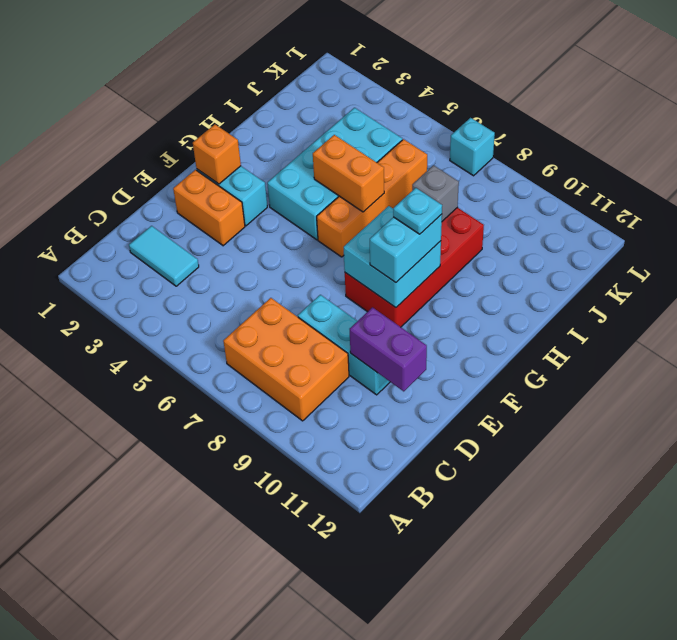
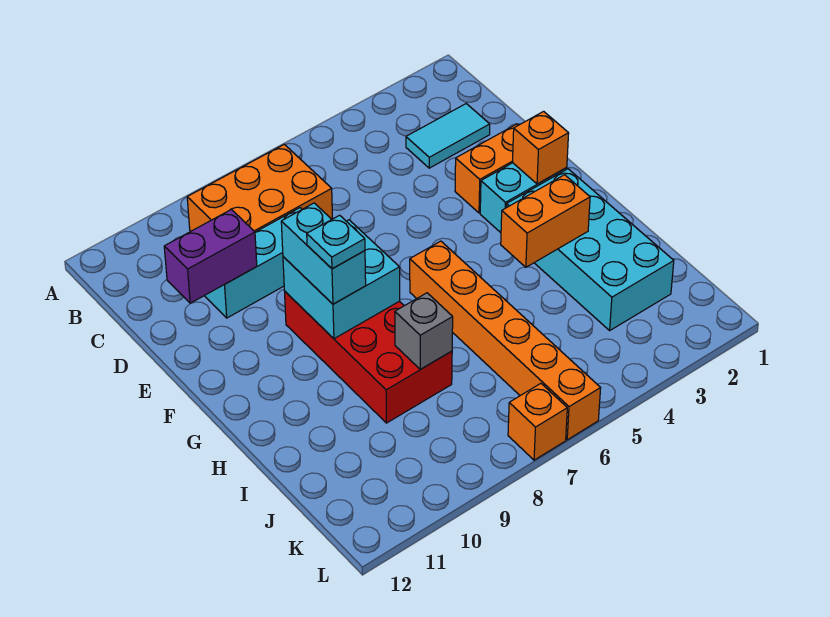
cyan brick G4:J5 level 1 -> cyan brick G2:J3 level 1
orange brick G6:J6 level 1 -> orange brick G6:L6 level 1
orange brick H5:H6 level 2 -> orange brick H3:H4 level 2
cyan brick L7 level 1 -> orange brick L7 level 1

